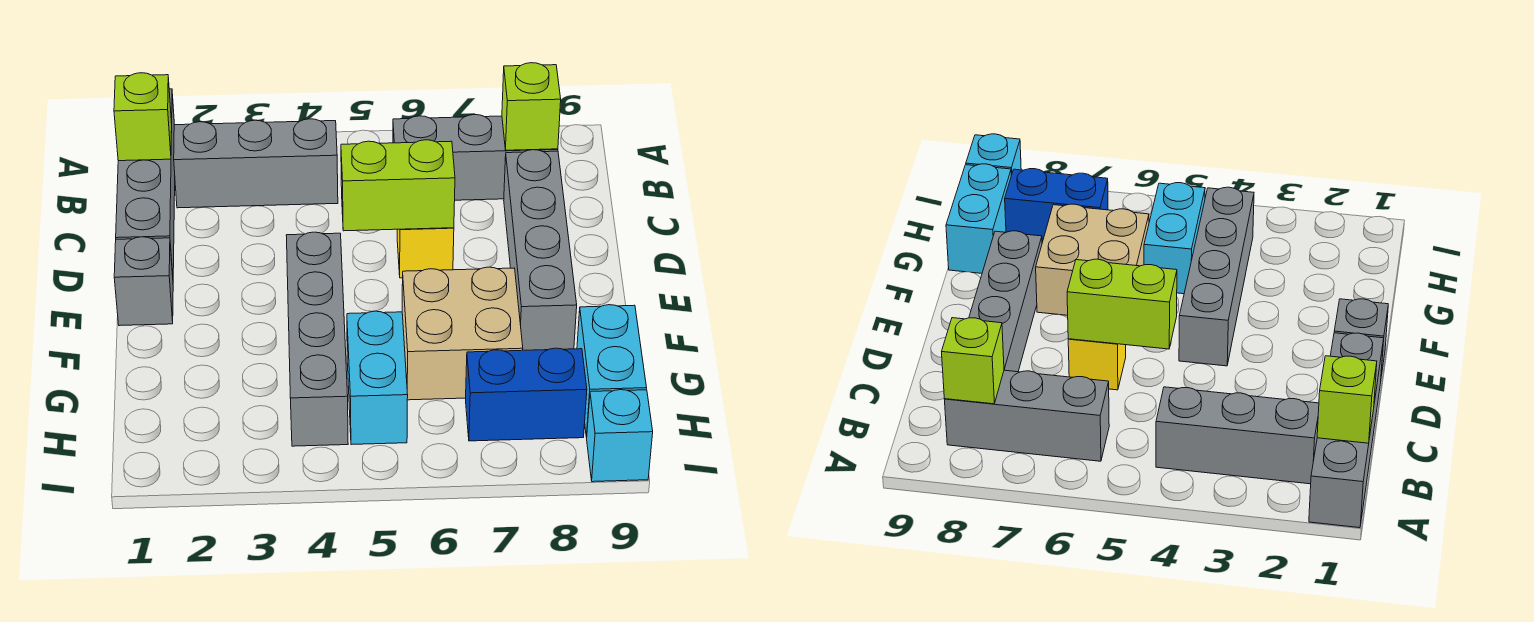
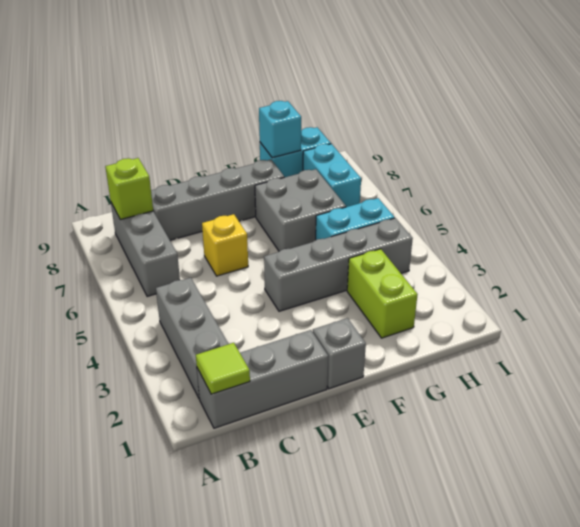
grey brick A1:D1 level 1 -> grey brick B1:D1 level 1
lime brick B1 level 2 -> lime tile B1 level 2
lime brick D5:D6 level 2 -> lime brick G2:G3 level 1
tan brick F6:G7 level 1 -> grey brick F6:G7 level 1
blue brick H7:H8 level 1 -> cyan brick H7:H8 level 1
cyan brick I9 level 1 -> cyan brick G9 level 2

